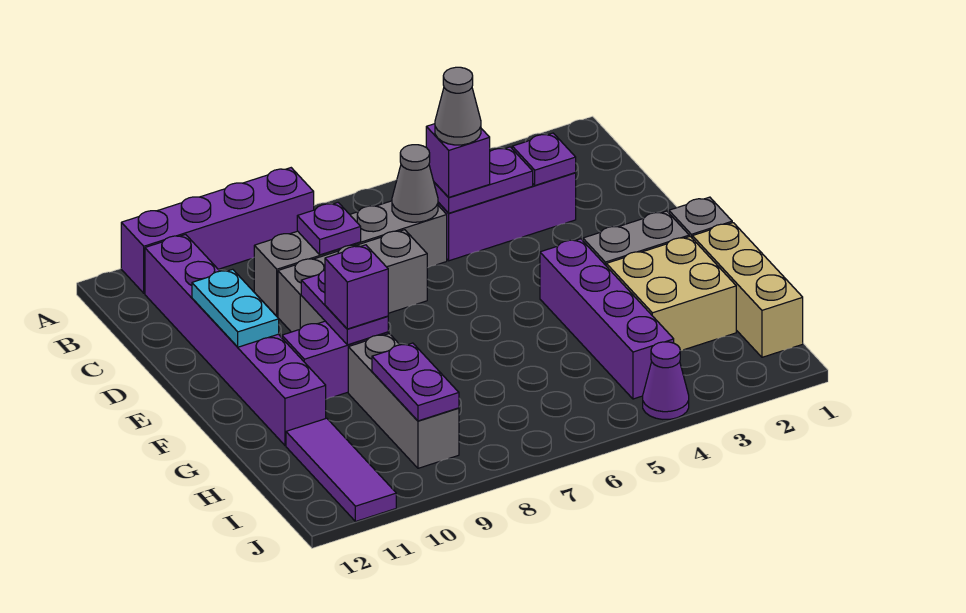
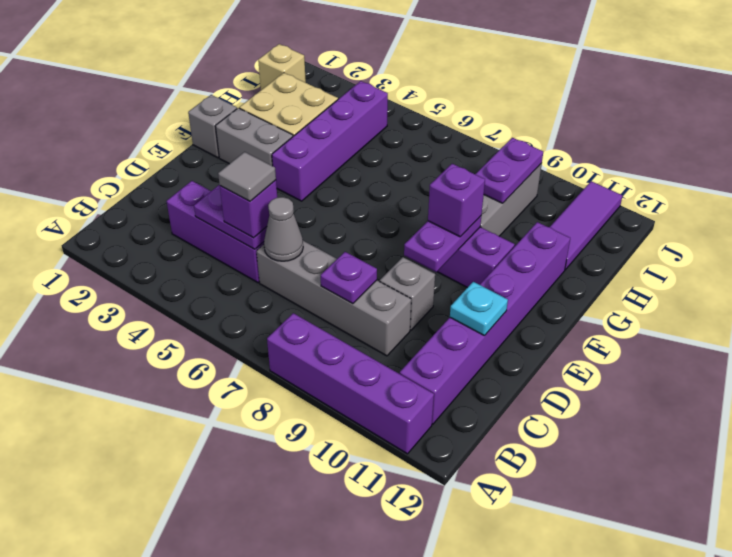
purple plate C3 level 2 -> none
grey cone C5 level 4 -> grey tile C5 level 4
grey brick D7:D9 level 1 -> grey brick D9 level 1
cyan plate D11:E11 level 2 -> cyan plate D11 level 2
tan brick G1:I1 level 1 -> tan brick I1 level 1
purple cone J4 level 1 -> none

